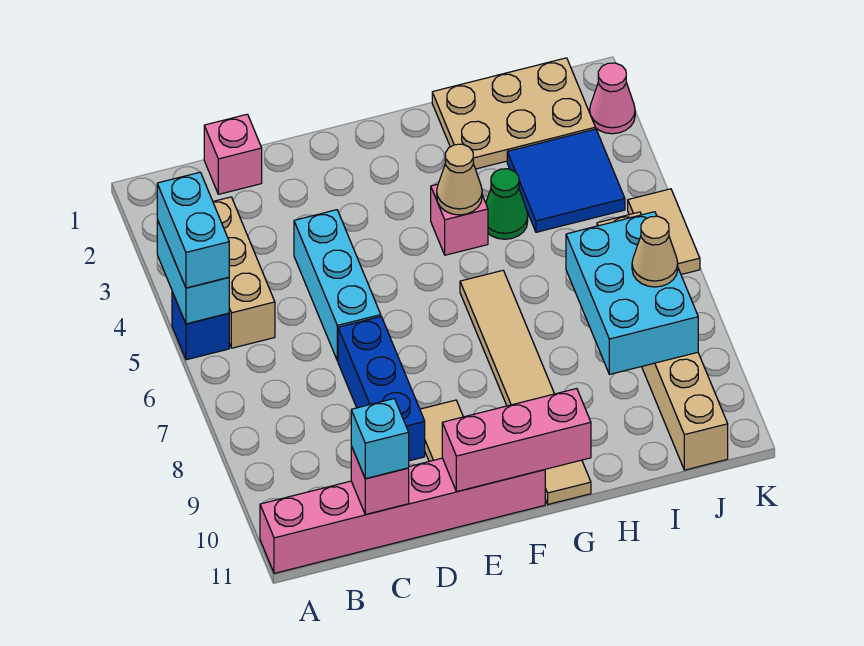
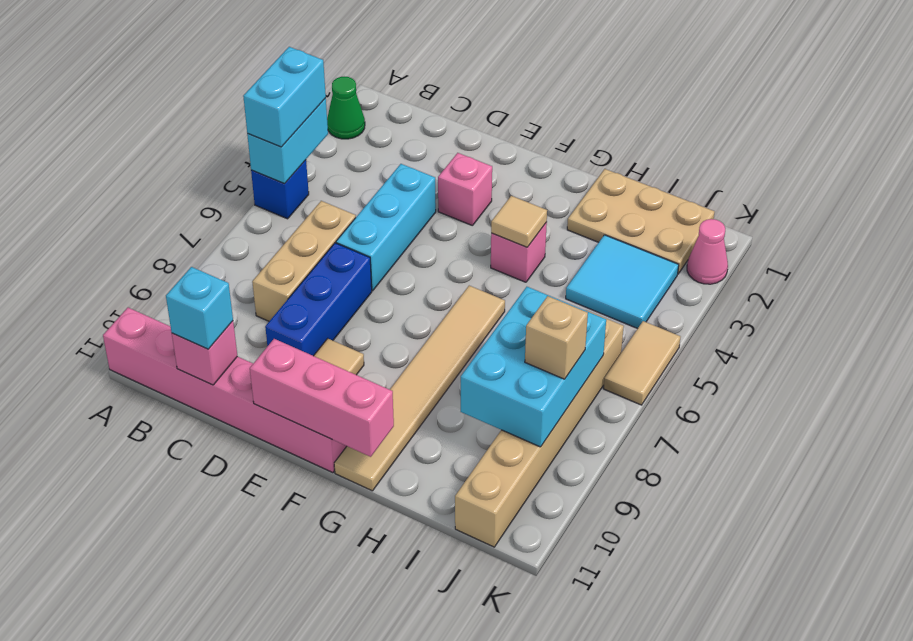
tan brick B3:B5 level 1 -> tan brick C6:C8 level 1
pink brick C1 level 1 -> pink brick E3 level 1
tan cone G4 level 2 -> tan tile G4 level 2
green cone H4 level 1 -> green cone A2 level 1
blue tile I3:J4 level 1 -> cyan tile I3:J4 level 1
tan cone J8 level 3 -> tan brick J8 level 3

